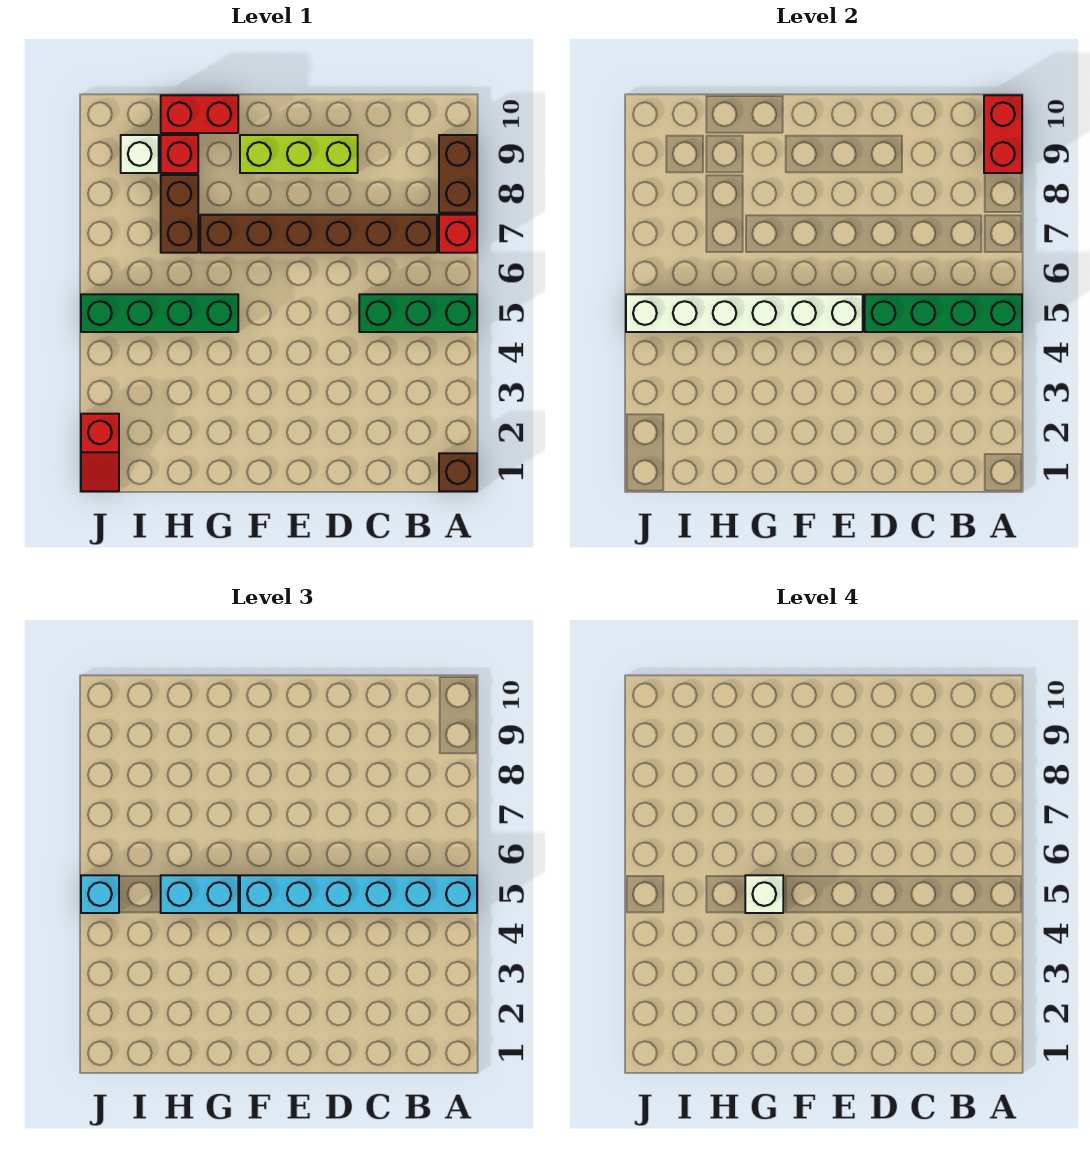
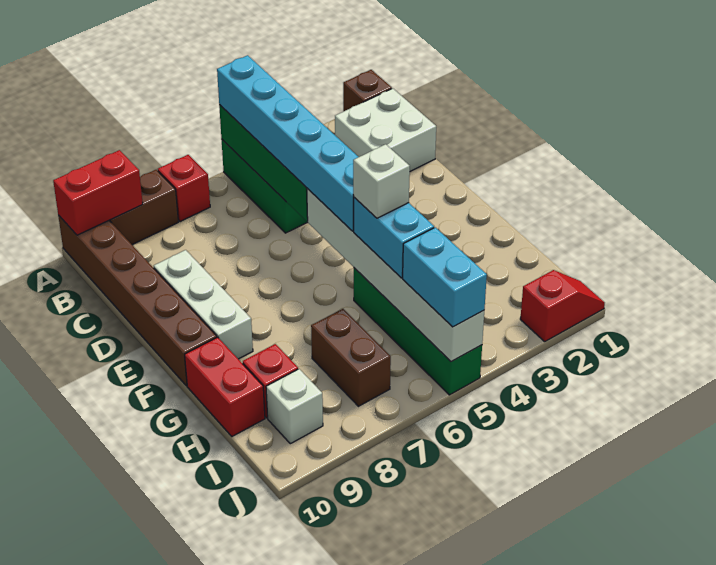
none -> white brick B1:C2 level 1
brown brick B7:G7 level 1 -> brown brick A10:F10 level 1
lime brick D9:F9 level 1 -> white brick D9:F9 level 1
brown brick H7:H8 level 1 -> brown brick H7:I7 level 1
cyan brick J5 level 3 -> cyan brick I5:J5 level 3

